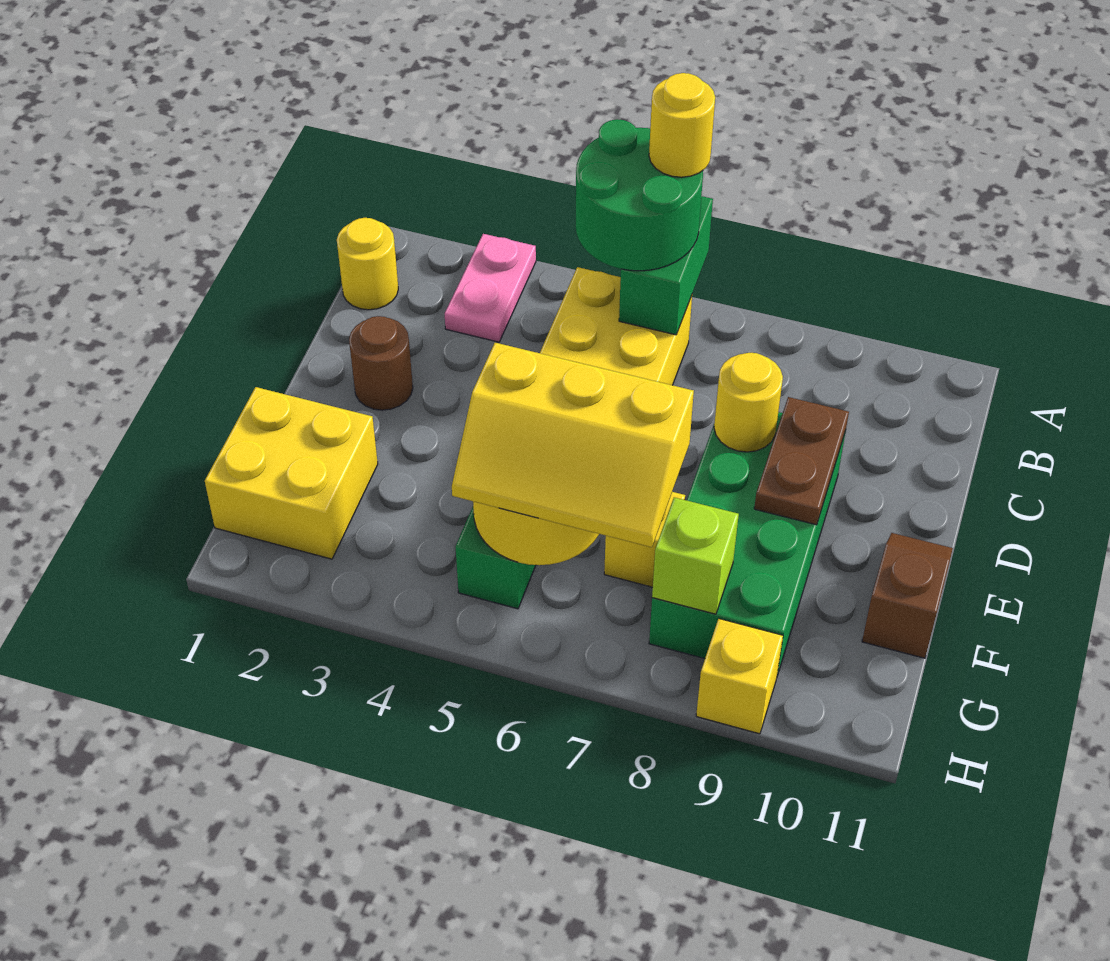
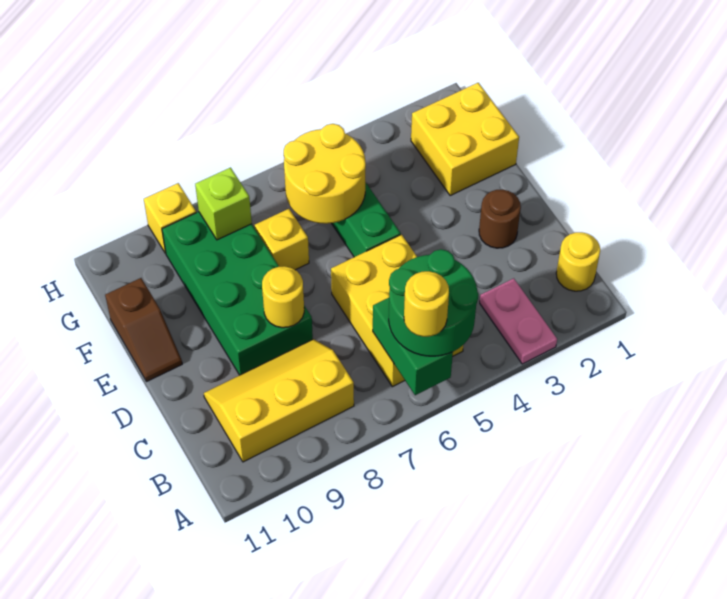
brown plate D9:E9 level 2 -> none
yellow slope F5:G7 level 3 top F -> yellow slope B8:C10 level 1 top B

